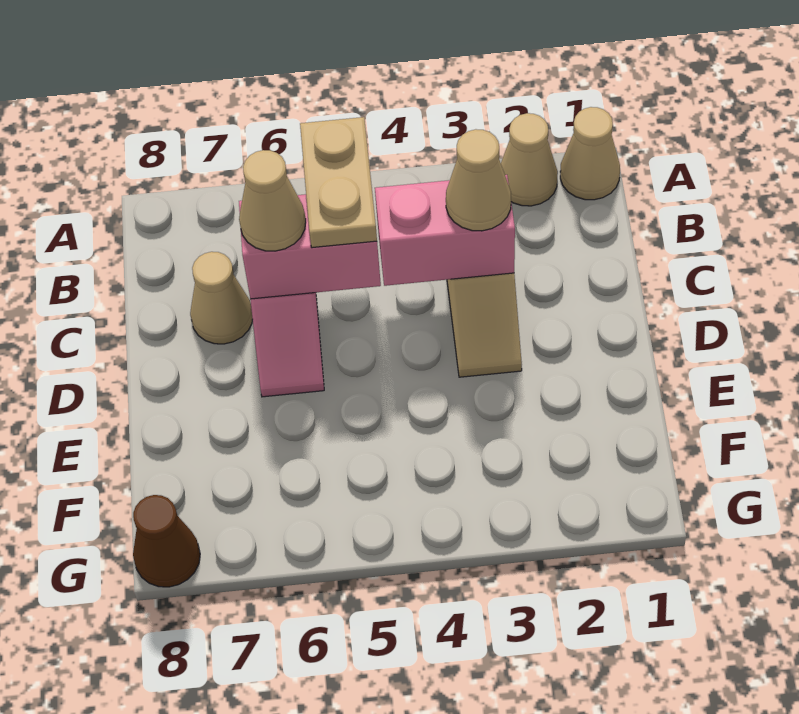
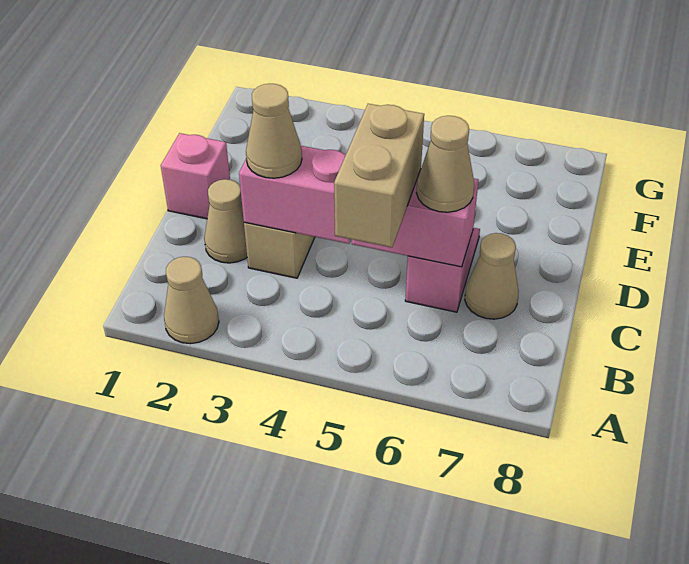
tan cone A1 level 1 -> tan cone C2 level 1
tan plate B5:C5 level 3 -> tan brick B5:C5 level 3
none -> pink brick D1 level 1
brown cone G8 level 1 -> none

